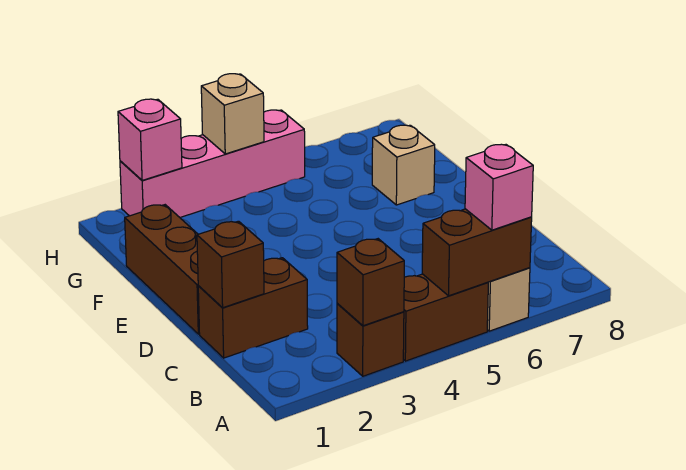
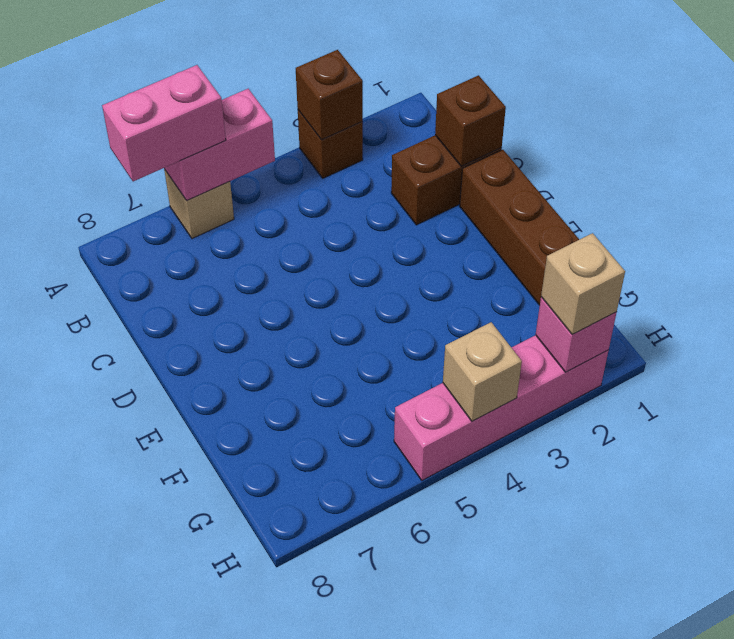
brown brick A4:A5 level 1 -> none
brown brick A5:A6 level 2 -> pink brick A5:A6 level 2
pink brick A6 level 3 -> pink brick A6:A7 level 3
tan brick F7 level 1 -> tan brick H2 level 3

